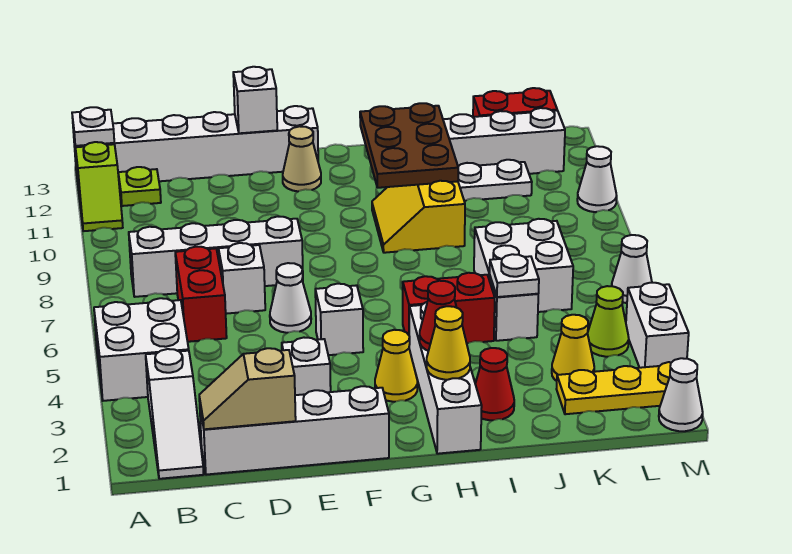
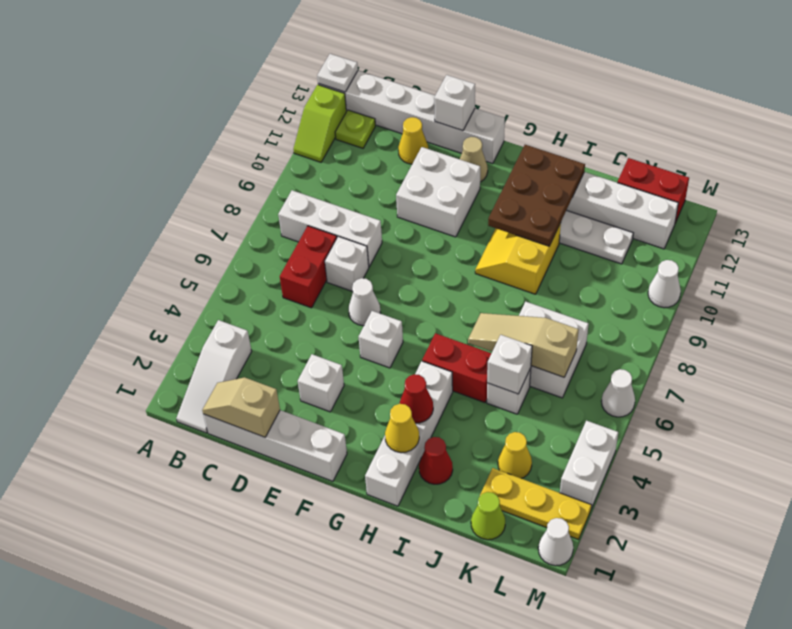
white brick A4:B5 level 1 -> white brick E10:F11 level 1
white brick B8:E8 level 1 -> white brick B8:D8 level 1
yellow cone G3 level 1 -> yellow cone D12 level 1
none -> tan slope I6:K6 level 2 top K
white plate J5 level 2 -> white brick J5 level 2
lime cone L4 level 1 -> lime cone K1 level 1

